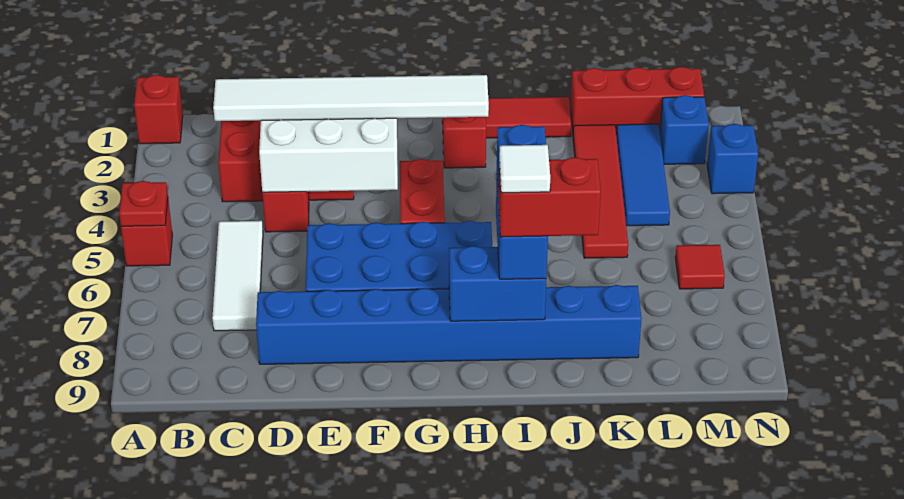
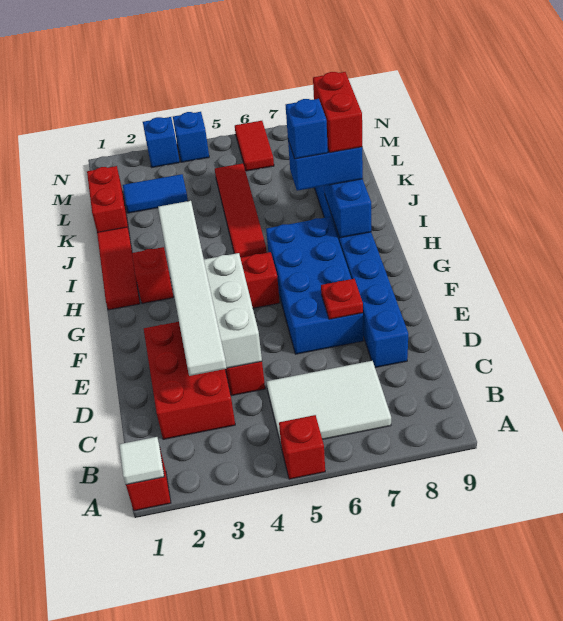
red plate A5 level 2 -> red plate E7 level 2
white tile C5:C7 level 1 -> white tile B5:C7 level 1
white tile I8 level 5 -> white tile A1 level 2
red brick K1:M1 level 1 -> red brick K1:L1 level 1
red tile K2:K5 level 1 -> red tile I5:L5 level 1
blue tile L2:L4 level 1 -> blue tile L2:L3 level 1
blue brick M2 level 1 -> blue brick N4 level 1
red tile M6 level 1 -> red tile M6:N6 level 1

